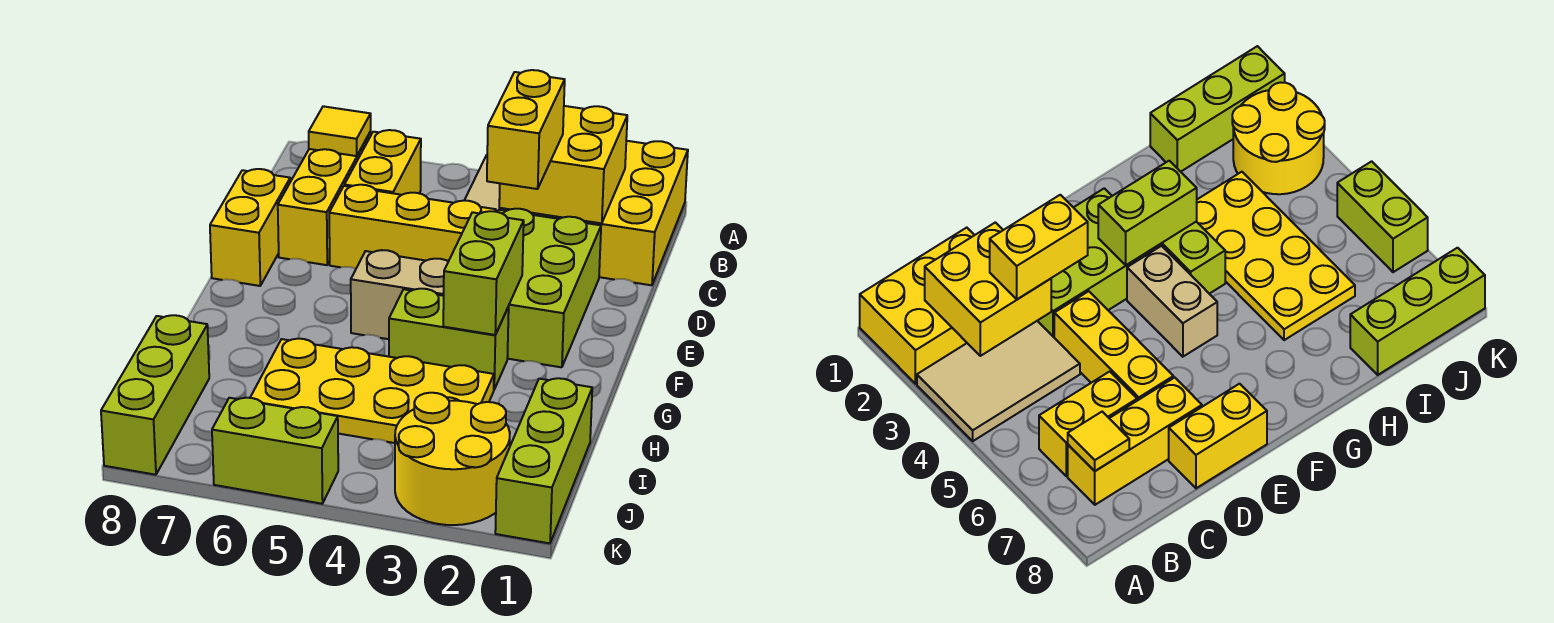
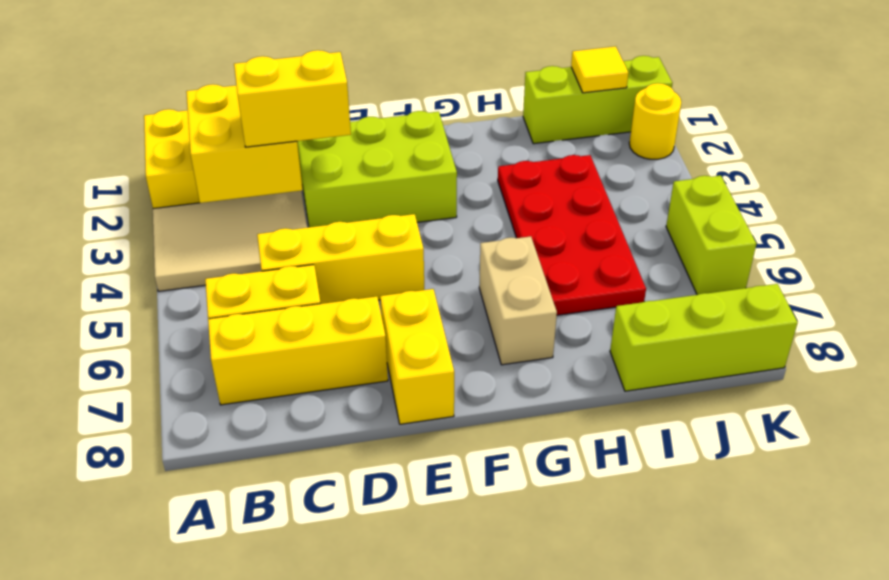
yellow tile B7 level 2 -> yellow tile J1 level 2
yellow brick D4:D6 level 1 -> yellow brick C5:E5 level 1
yellow brick D8:E8 level 1 -> yellow brick E7:E8 level 1
lime brick F3:G3 level 2 -> none
tan brick F4:F5 level 1 -> tan brick G6:G7 level 1
lime brick G3:G4 level 1 -> none
yellow plate H3:I6 level 1 -> red plate H3:I6 level 1
yellow round brick J2:K3 level 1 -> yellow round brick K2 level 1

